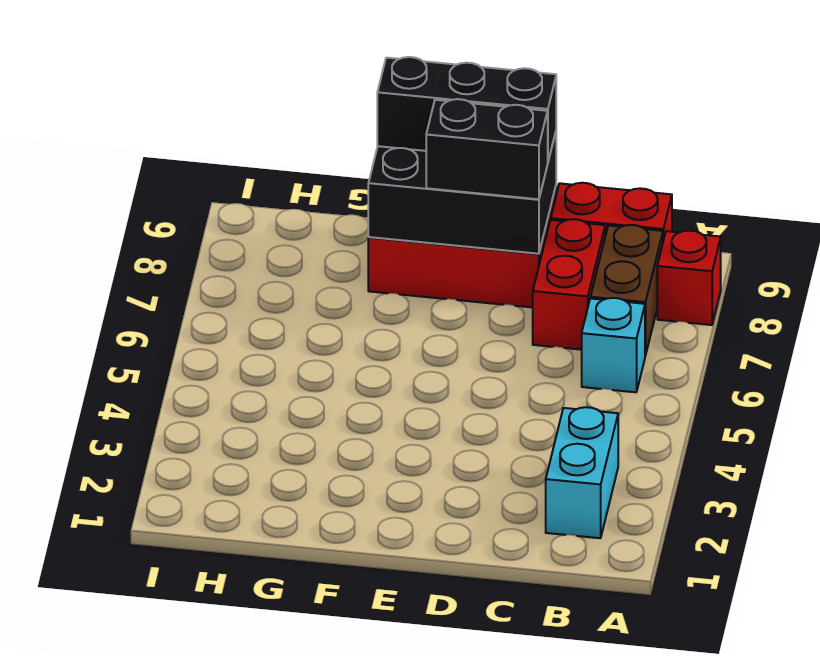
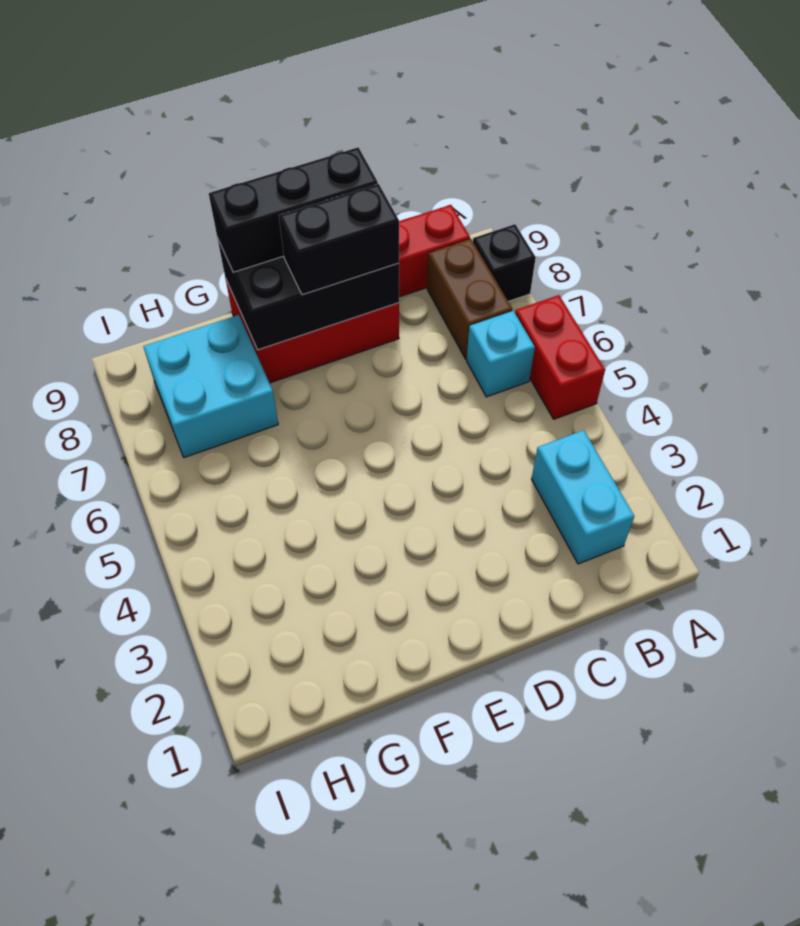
red brick A8 level 1 -> black brick A8 level 1
red brick C7:C8 level 1 -> red brick A5:A6 level 1
none -> cyan brick G7:H8 level 1

